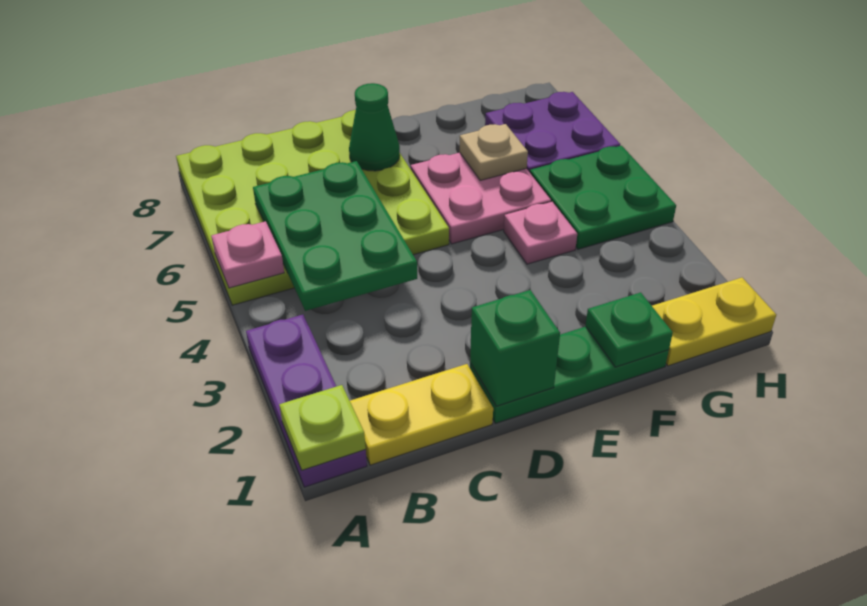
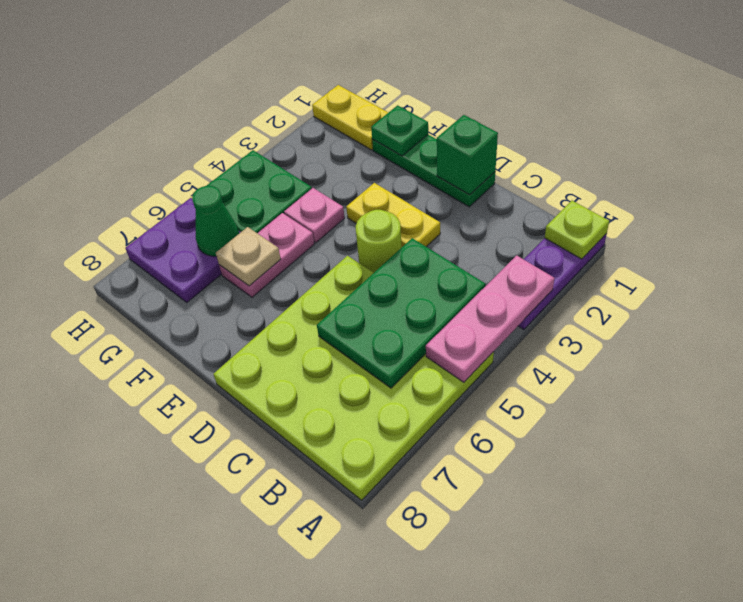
pink plate A5 level 2 -> pink plate A3:A5 level 2
yellow plate B1:C1 level 1 -> yellow plate D3:E3 level 1
none -> lime round brick D4 level 1
green cone D7 level 2 -> green cone G6 level 2
pink plate E5:F6 level 1 -> pink plate F5:F6 level 1

